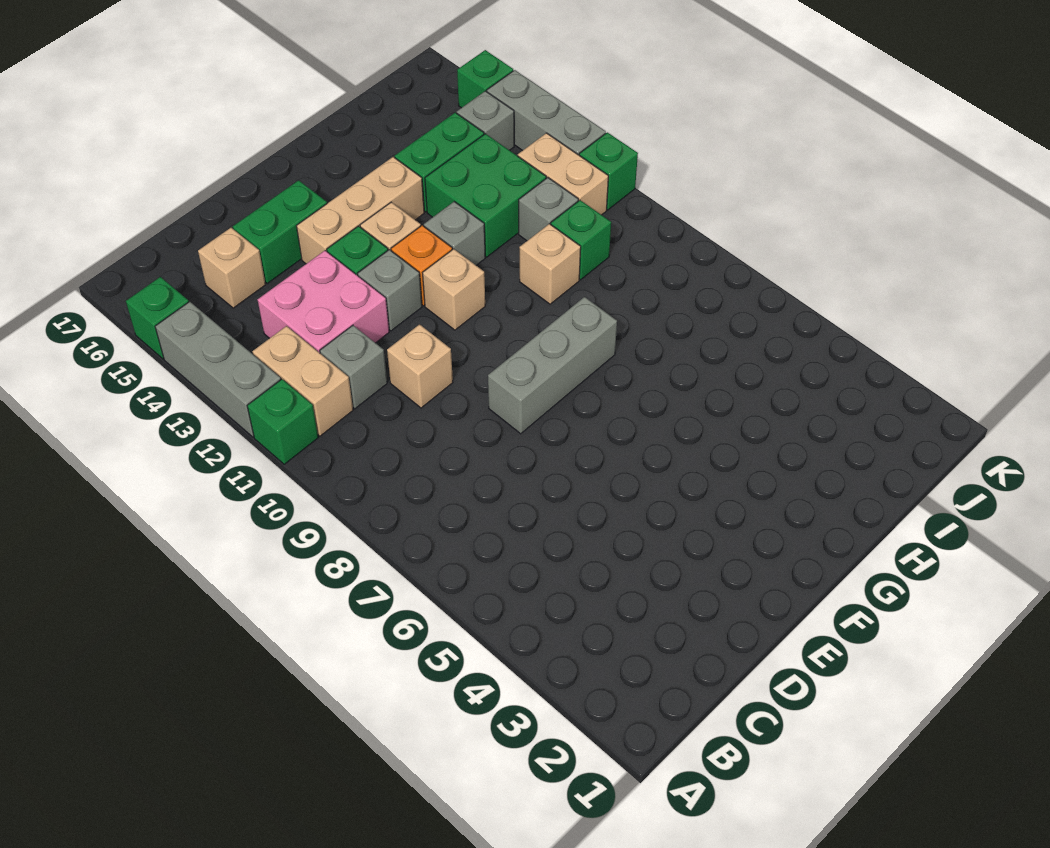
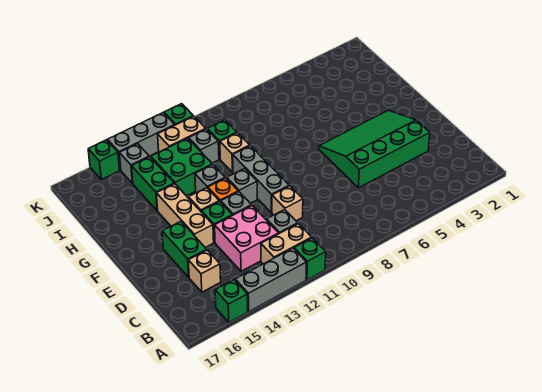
none -> green slope D3:F6 level 1 top D
grey brick E8:G8 level 1 -> grey brick E10:G10 level 1
tan brick F11 level 1 -> grey brick F11 level 1

